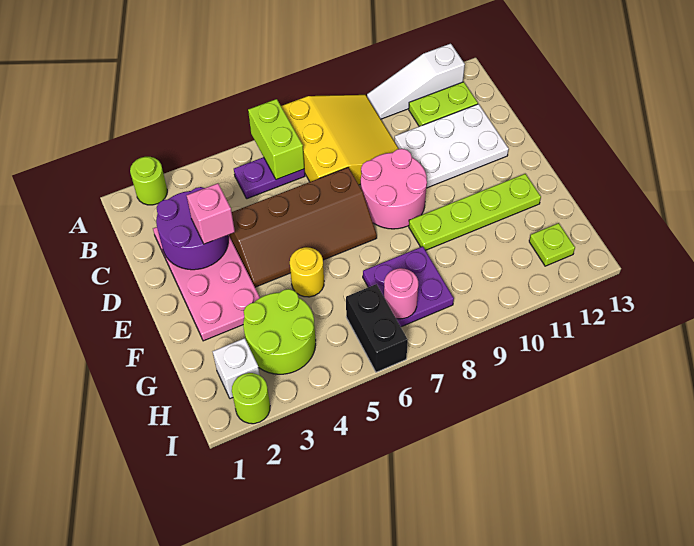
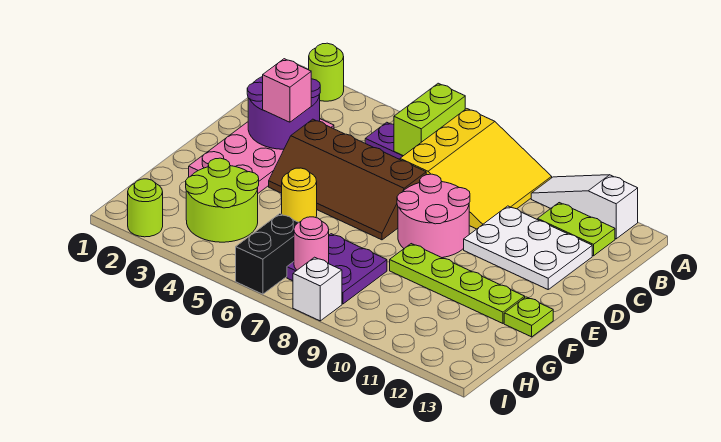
white brick H2 level 1 -> white brick I8 level 1
lime plate H12 level 1 -> lime plate F13 level 1

